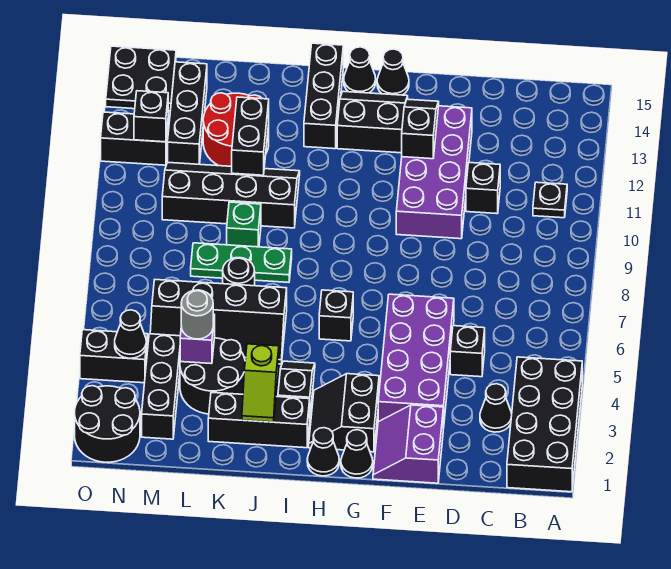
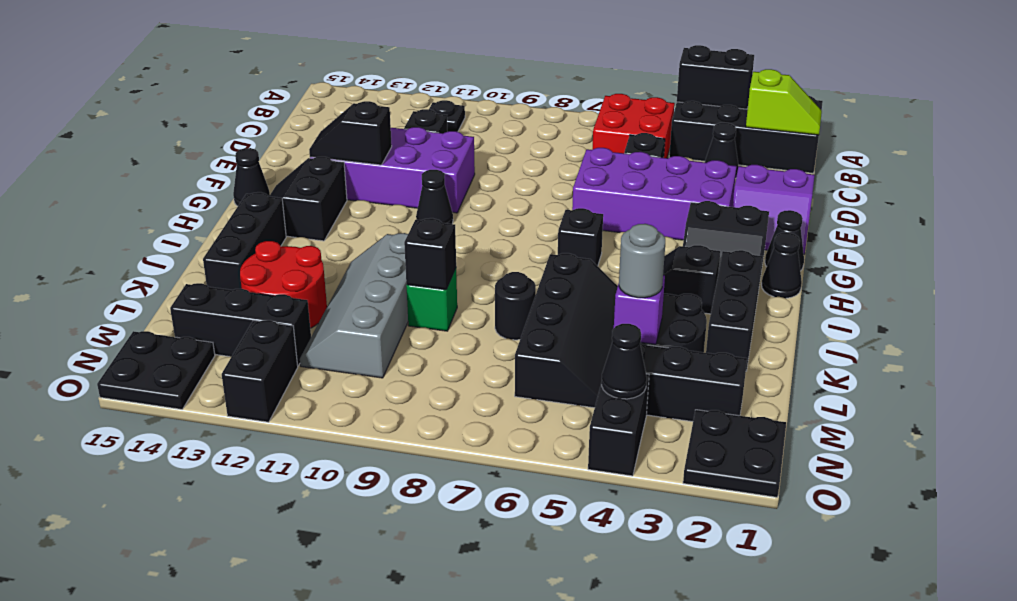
none -> red brick B5:C6 level 1
black cone H15 level 1 -> black cone G10 level 1
black brick I13:I15 level 1 -> black brick I14:K14 level 1
lime slope J2:J3 level 2 top 3 -> lime slope B1:B2 level 2 top 2
green plate J8:L8 level 1 -> none
black slope J10:M11 level 1 top 10 -> grey slope J10:M11 level 1 top 10
black brick K11:K12 level 2 -> black brick A3:A4 level 2
black round brick N1:O2 level 1 -> black plate N1:O2 level 1
black brick N12 level 2 -> black brick K9 level 2

